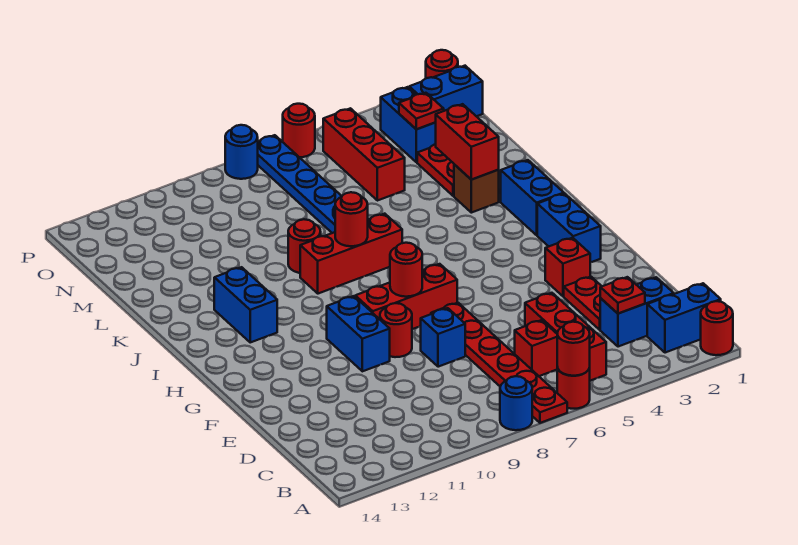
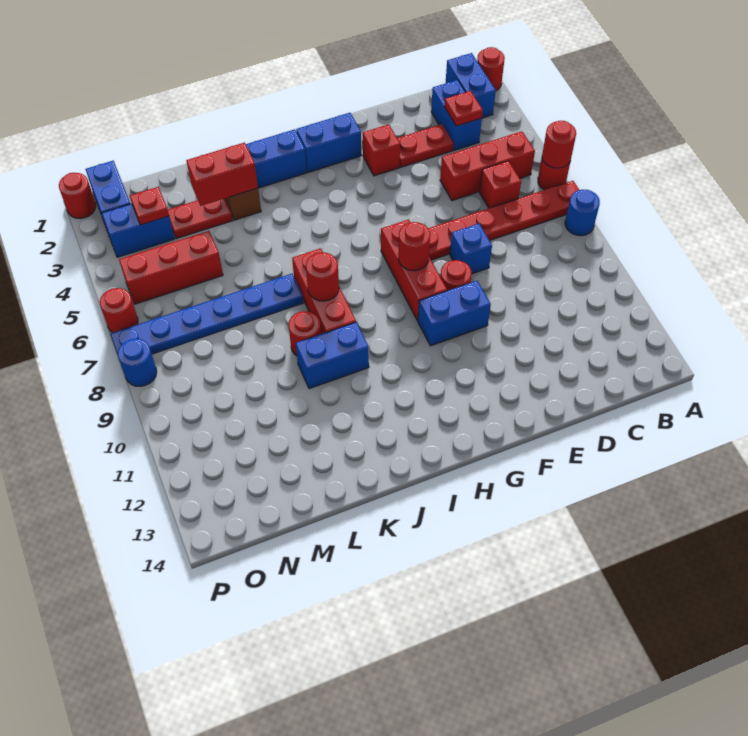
blue brick I12:J12 level 1 -> blue brick J10:K10 level 1

